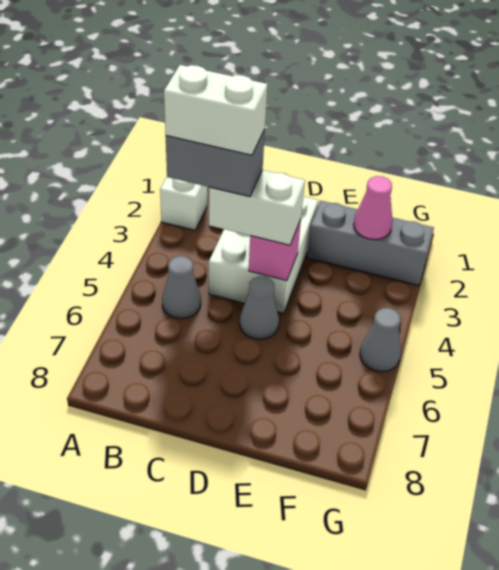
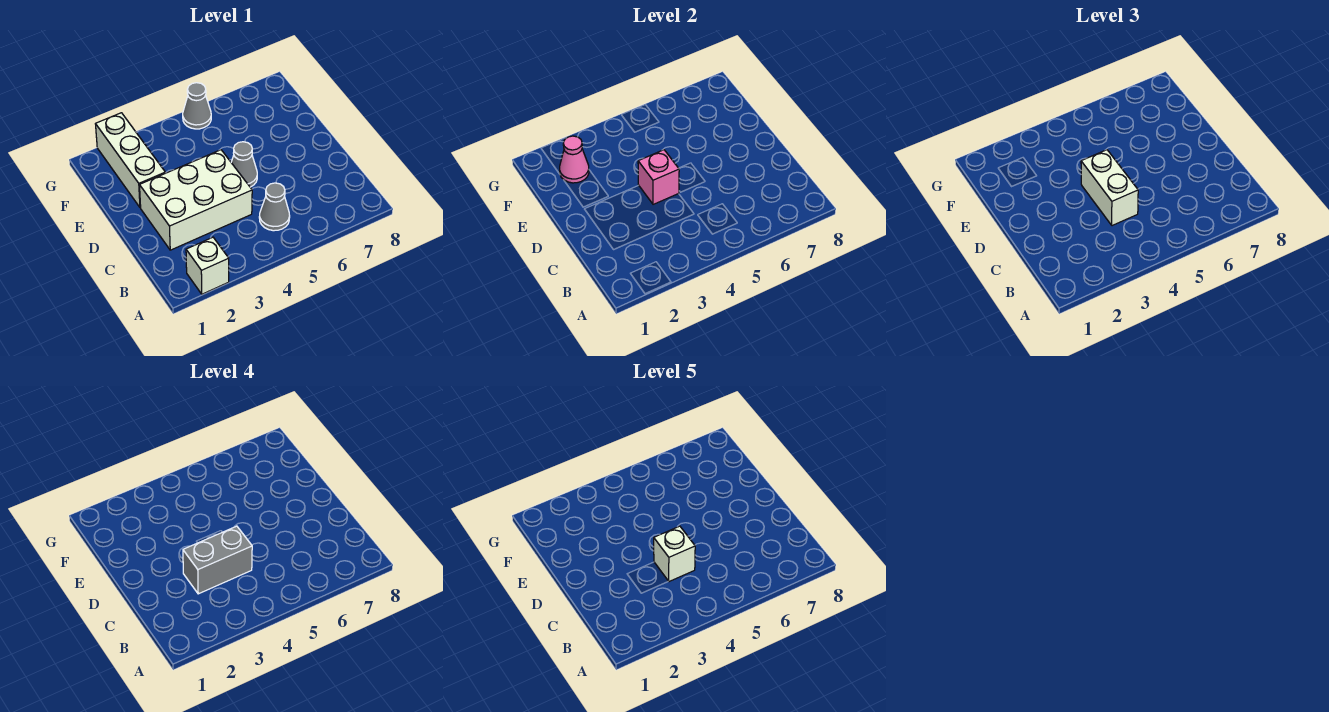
grey brick B4:C4 level 4 -> grey brick C3:C4 level 4
white brick B4:C4 level 5 -> white brick C4 level 5
grey brick E2:G2 level 1 -> white brick E2:G2 level 1

